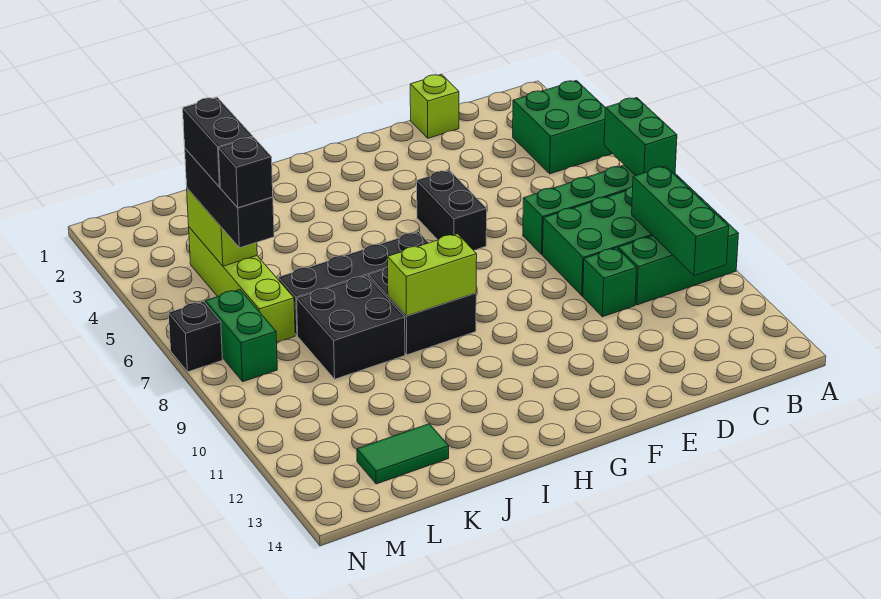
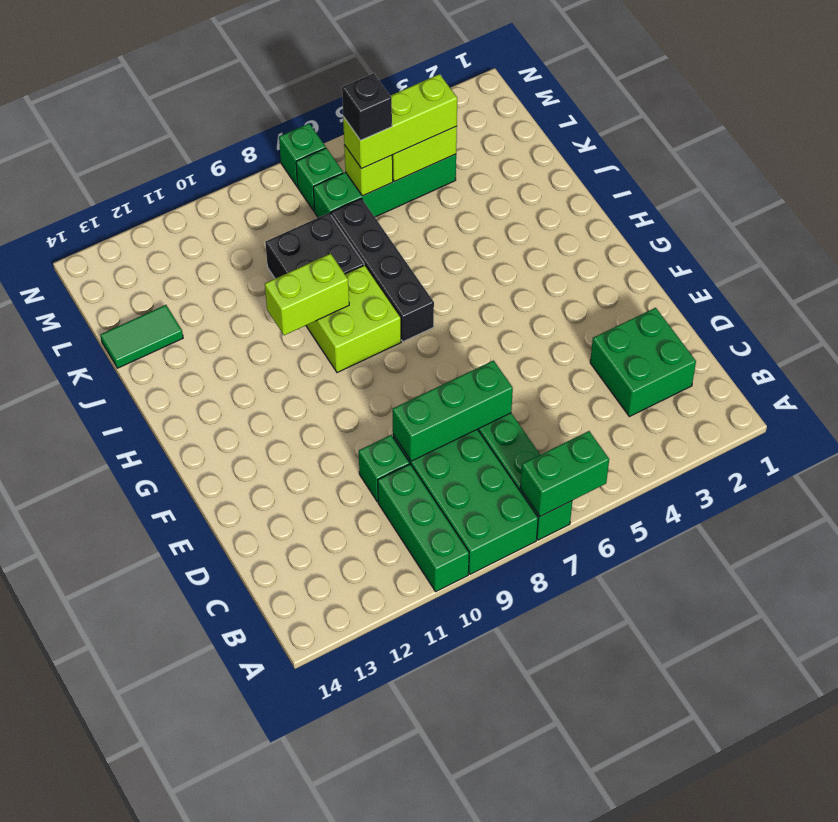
green brick A3:B4 level 1 -> green brick C2:D3 level 1
green brick B9:B11 level 2 -> green brick D7:D9 level 2
lime brick D1 level 1 -> lime brick L6 level 2
black brick F5:F6 level 1 -> none
black brick H8:I9 level 1 -> lime brick H8:I9 level 1
lime brick H9:I9 level 2 -> lime brick I9:I10 level 2
green tile K13:L13 level 1 -> green tile K13:K14 level 1
lime brick L4:L7 level 1 -> green brick L4:L7 level 1
black brick L4:L6 level 3 -> lime brick L4:L6 level 3
black brick L4:L5 level 4 -> none
green brick M7:M8 level 1 -> green brick M7 level 1
black brick N7 level 1 -> green brick N7 level 1

